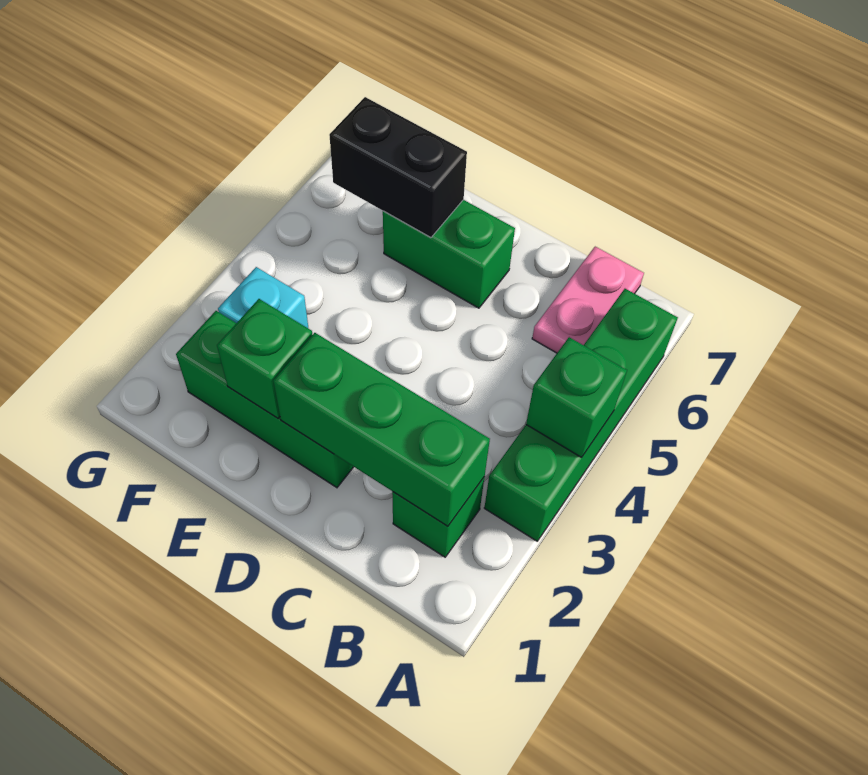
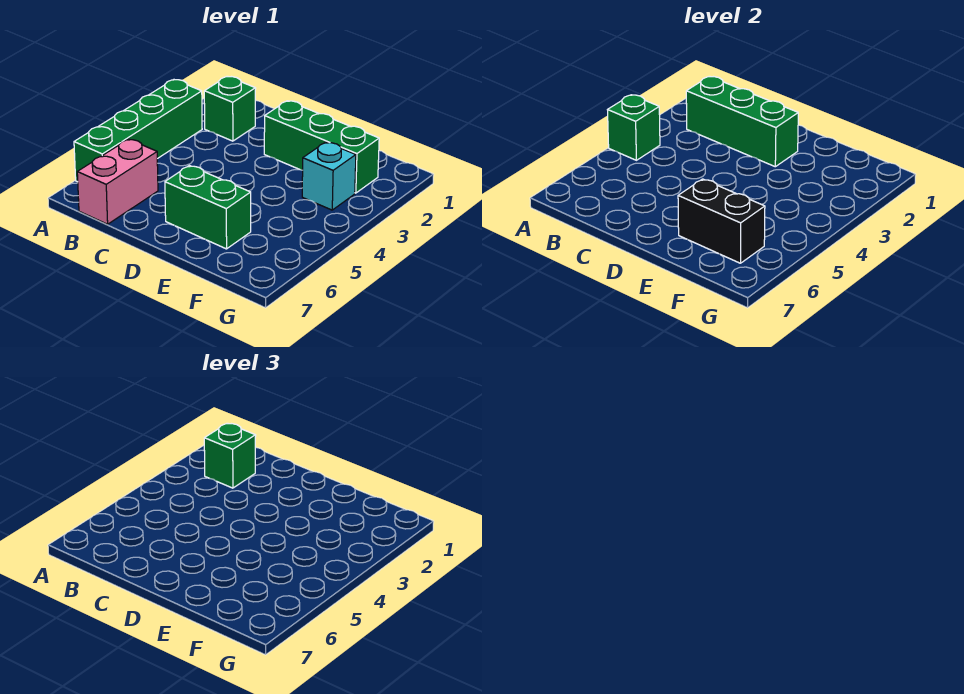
pink plate B6:B7 level 1 -> pink brick B6:B7 level 1
green brick E2 level 2 -> green brick B2 level 3

